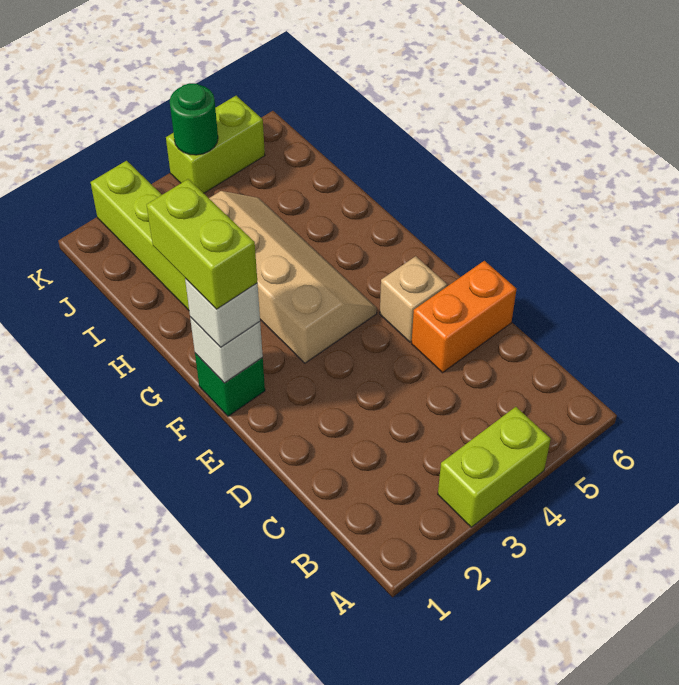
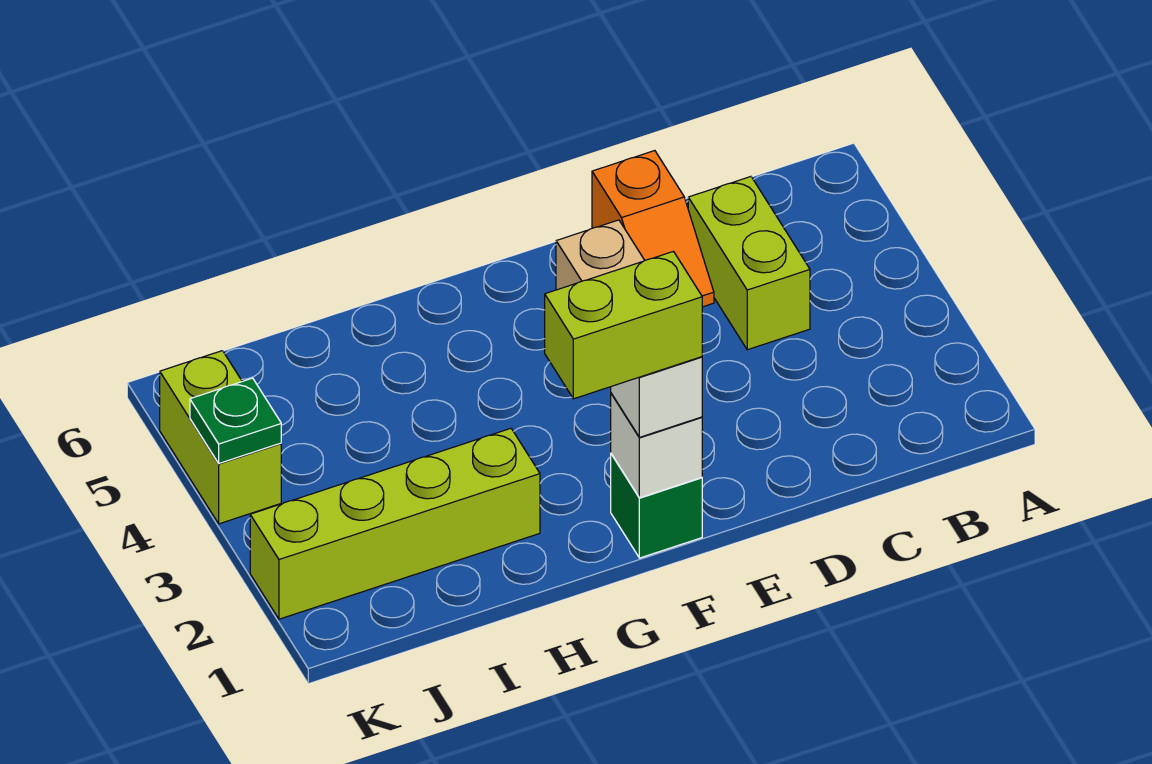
lime brick A3:A4 level 1 -> lime brick C4:C5 level 1
orange brick D5:D6 level 1 -> orange slope D5:D6 level 1 top 6
tan slope F3:I4 level 1 top 3 -> none
green round brick K4 level 2 -> green plate K4 level 2

